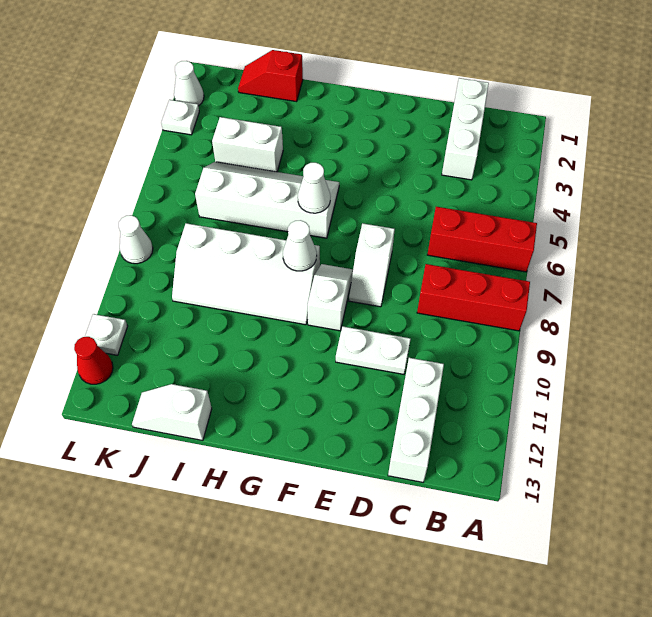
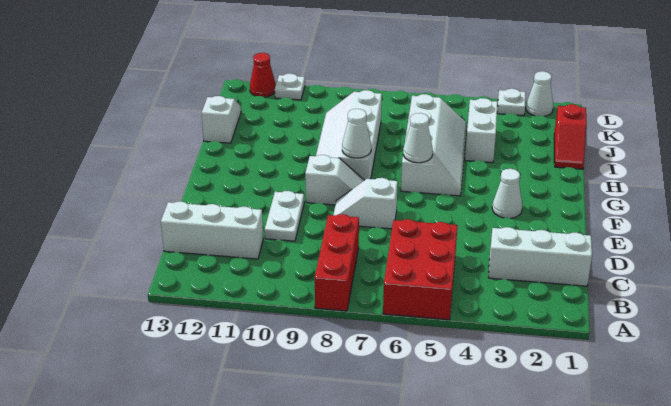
red brick A6:C6 level 1 -> red brick A5:C6 level 1
red slope I1:J1 level 1 top I -> red slope I1:J1 level 1 top J
white cone L8 level 1 -> white cone F3 level 1

